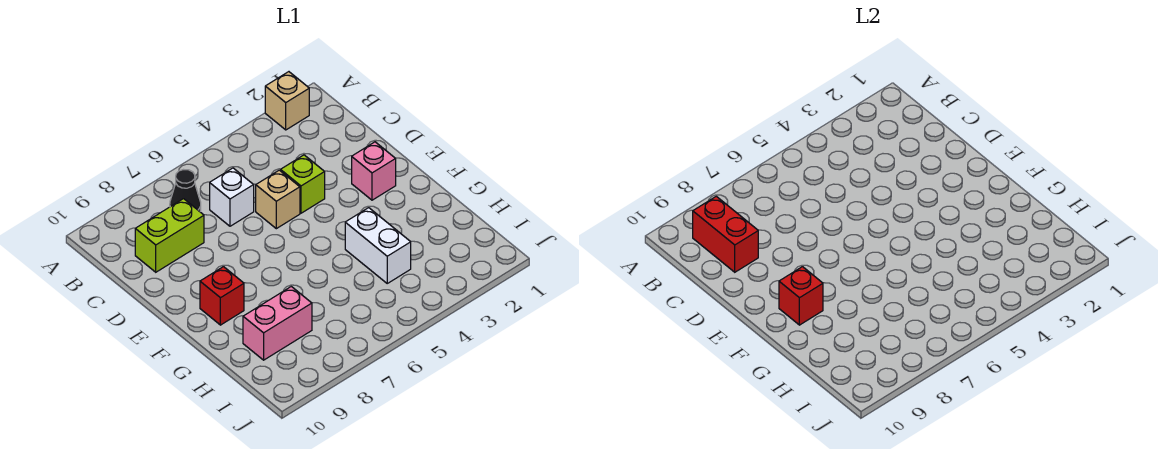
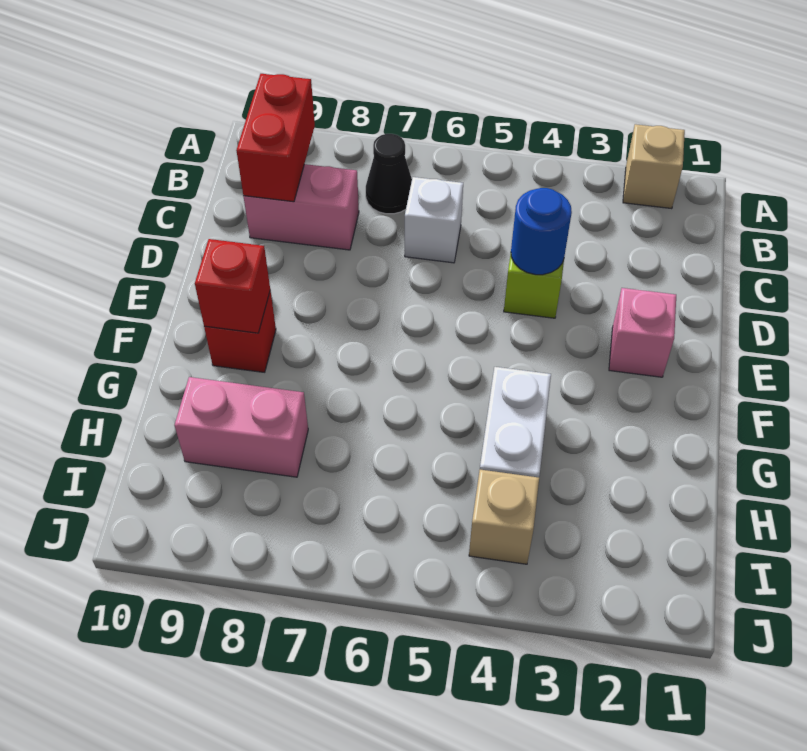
lime brick C8:C9 level 1 -> pink brick C8:C9 level 1
none -> blue round brick D4 level 2
tan brick D5 level 1 -> tan brick I4 level 1

